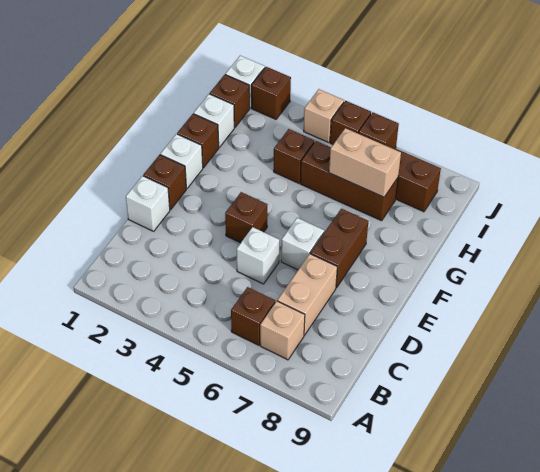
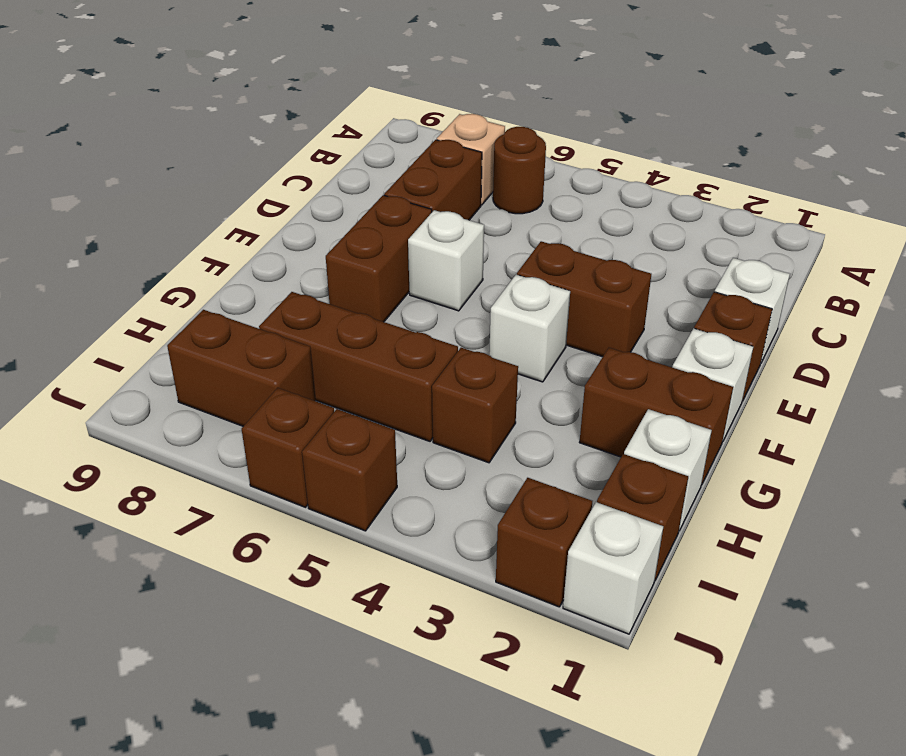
brown brick B6 level 1 -> brown round brick B6 level 1
tan brick C7:D7 level 1 -> brown brick C7:D7 level 1
white brick D5 level 1 -> white brick F4 level 1
brown brick E4 level 1 -> brown brick E3:E4 level 1
brown brick G1 level 1 -> brown brick G1:G2 level 1
tan brick H6:H7 level 2 -> none
tan brick J4 level 1 -> none

